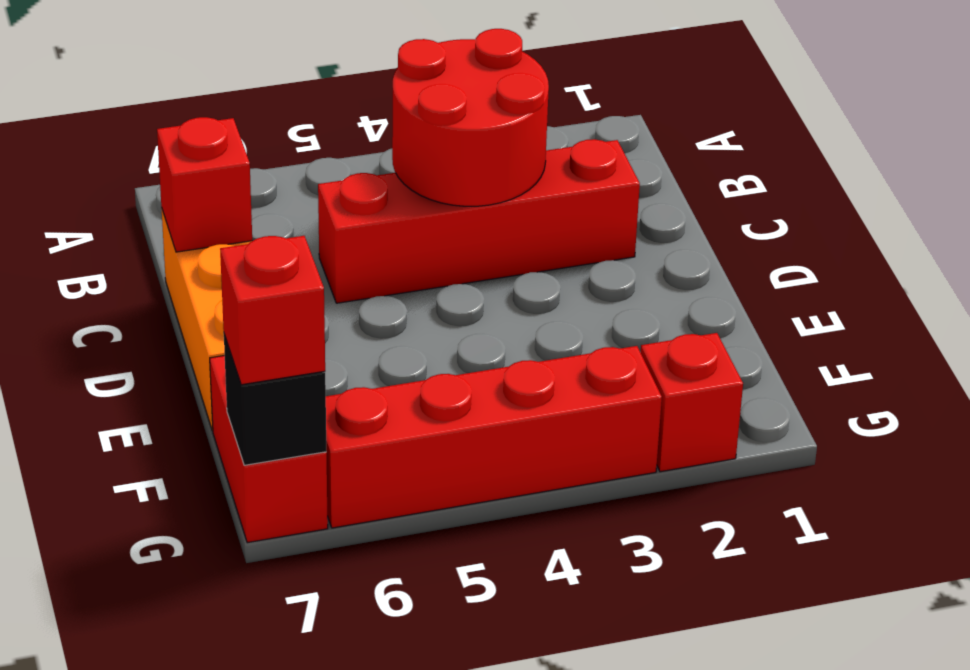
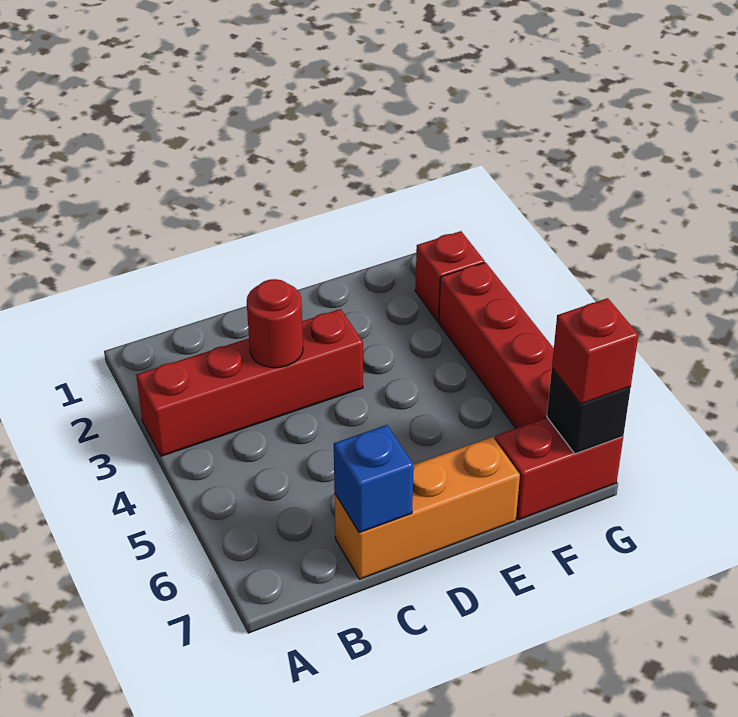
red round brick B3:C4 level 2 -> red round brick C3 level 2
red brick C2:C5 level 1 -> red brick A3:D3 level 1
red brick C7 level 2 -> blue brick C7 level 2

